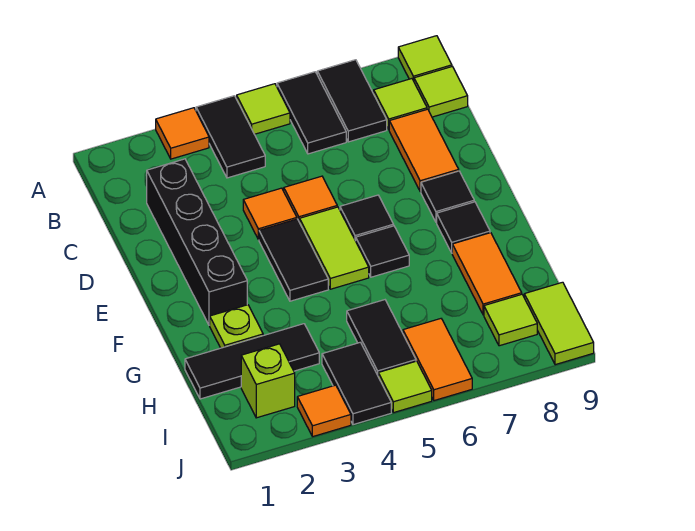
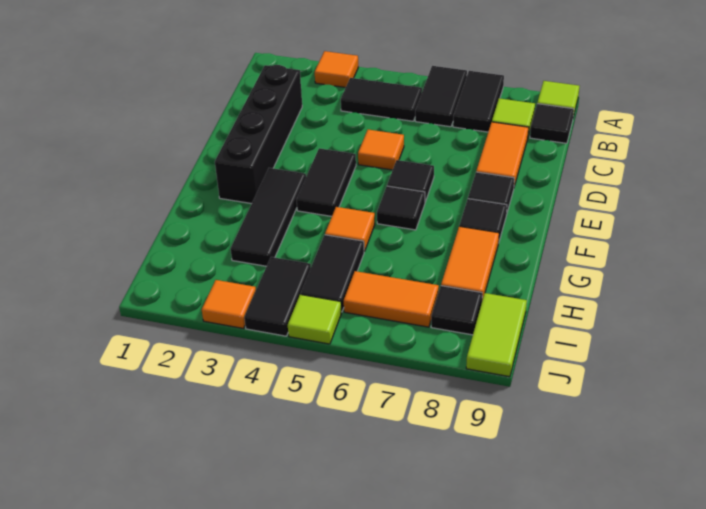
black tile A4:B4 level 1 -> black tile B4:B5 level 1
lime tile A5 level 1 -> none
lime tile B9 level 1 -> black tile B9 level 1
orange tile D4 level 1 -> orange tile G5 level 1
lime tile E5:F5 level 1 -> none
lime plate G2 level 1 -> none
black tile H1:H3 level 1 -> black tile F3:H3 level 1
lime brick I2 level 1 -> none
orange tile I6:J6 level 1 -> orange tile I6:I7 level 1
lime tile I8 level 1 -> black tile I8 level 1

